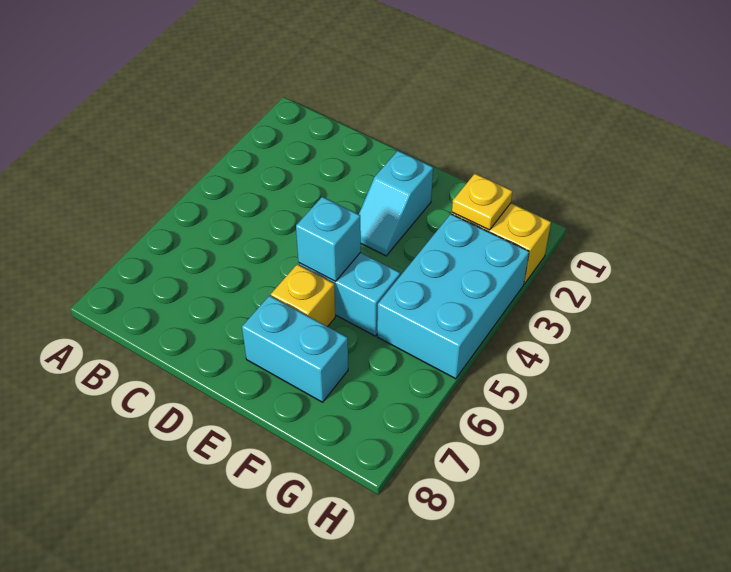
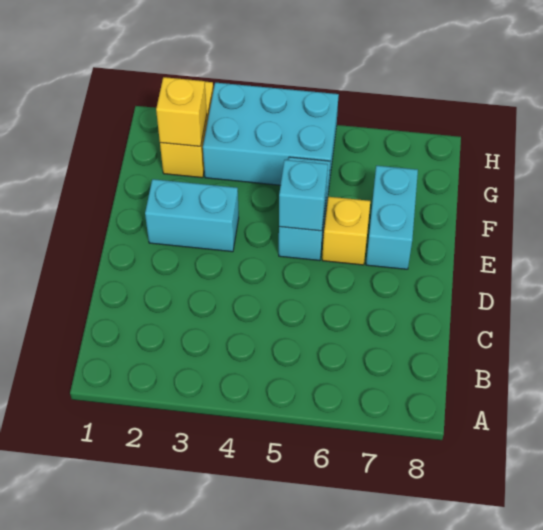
cyan slope E2:E3 level 1 top 2 -> cyan brick E2:E3 level 1
yellow plate G2 level 2 -> yellow brick G2 level 2

